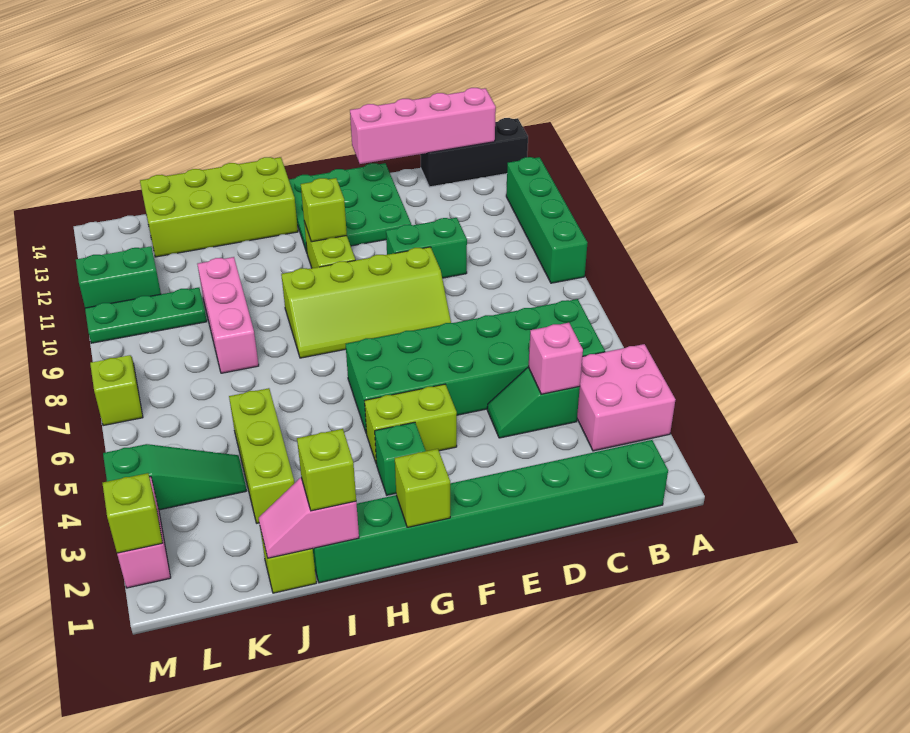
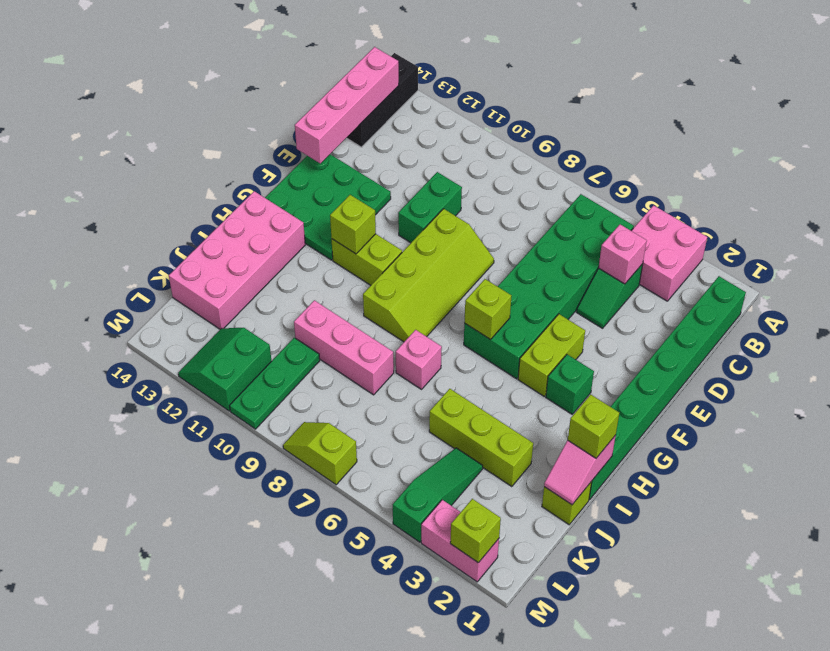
green brick A9:A12 level 1 -> none
lime brick G1 level 2 -> lime brick G6 level 2
lime brick H13:K14 level 1 -> pink brick H13:K14 level 1
none -> pink brick I7 level 1

